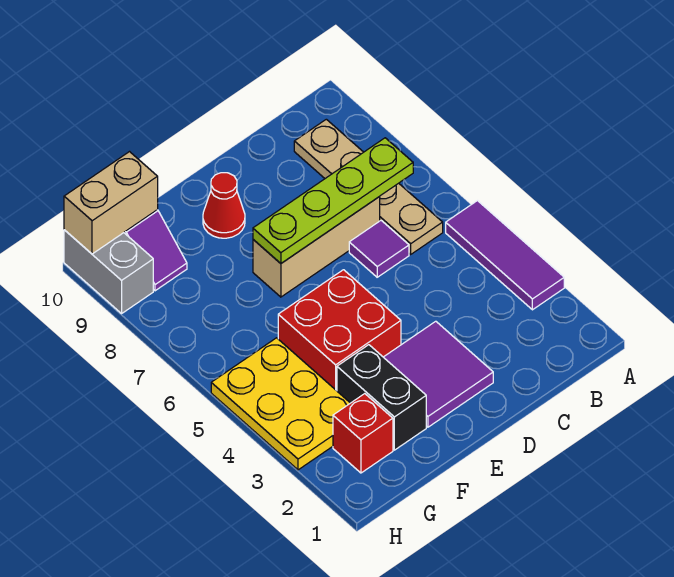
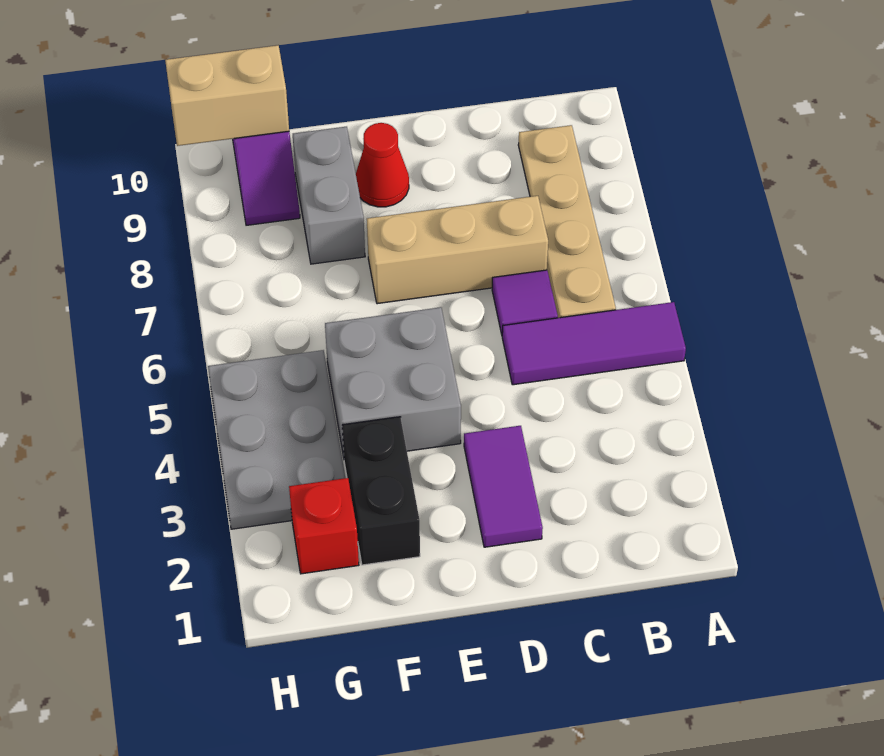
purple tile A3:A5 level 1 -> purple tile A5:C5 level 1
lime plate B7:E7 level 2 -> none
purple tile D2:E3 level 1 -> purple tile D2:D3 level 1
red brick E4:F5 level 1 -> grey brick E4:F5 level 1
yellow plate G3:H5 level 1 -> grey plate G3:H5 level 1
grey brick H9:H10 level 1 -> grey brick F8:F9 level 1

